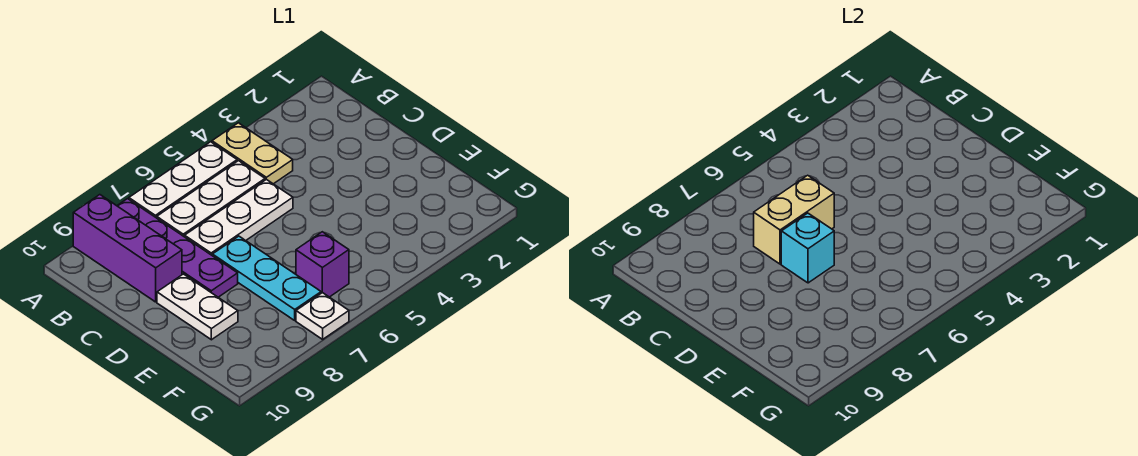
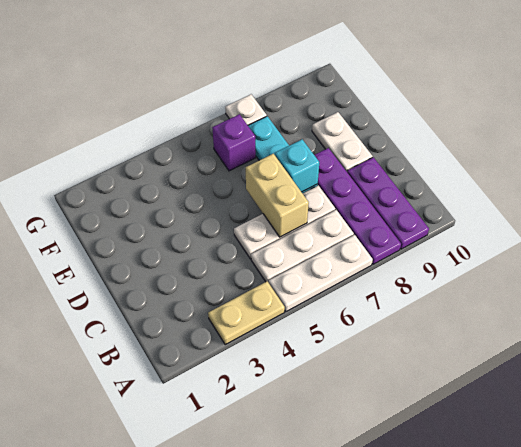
tan plate A4:B4 level 1 -> tan plate A3:A4 level 1
purple brick A9:C9 level 1 -> purple plate A9:C9 level 1
tan brick C6:C7 level 2 -> tan brick C6:D6 level 2

